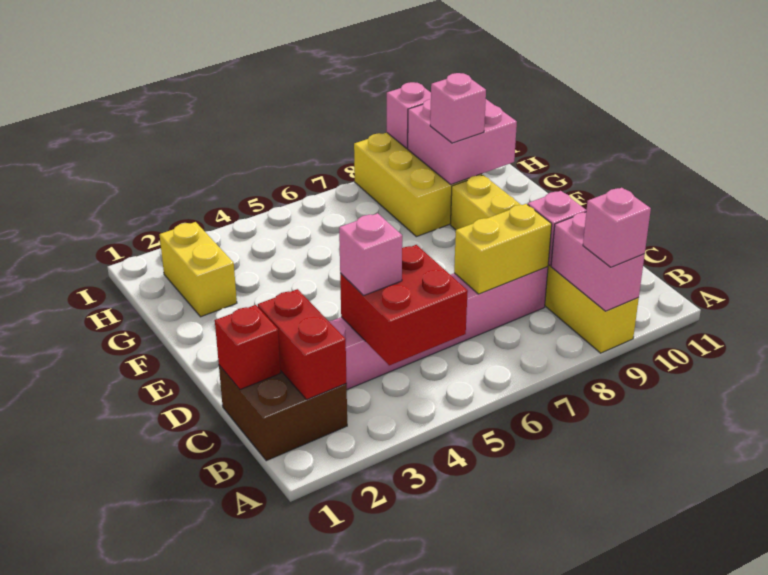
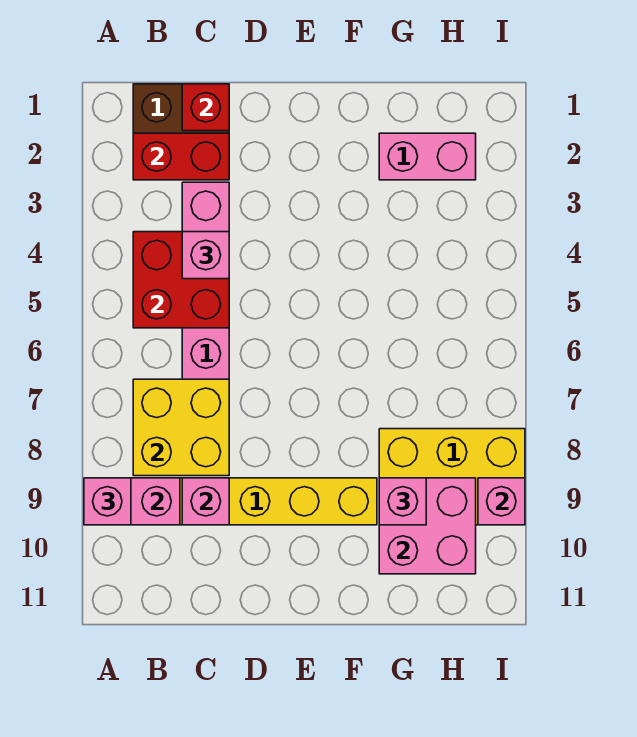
yellow brick C7:C8 level 2 -> yellow brick B7:C8 level 2
yellow brick G2:H2 level 1 -> pink brick G2:H2 level 1

